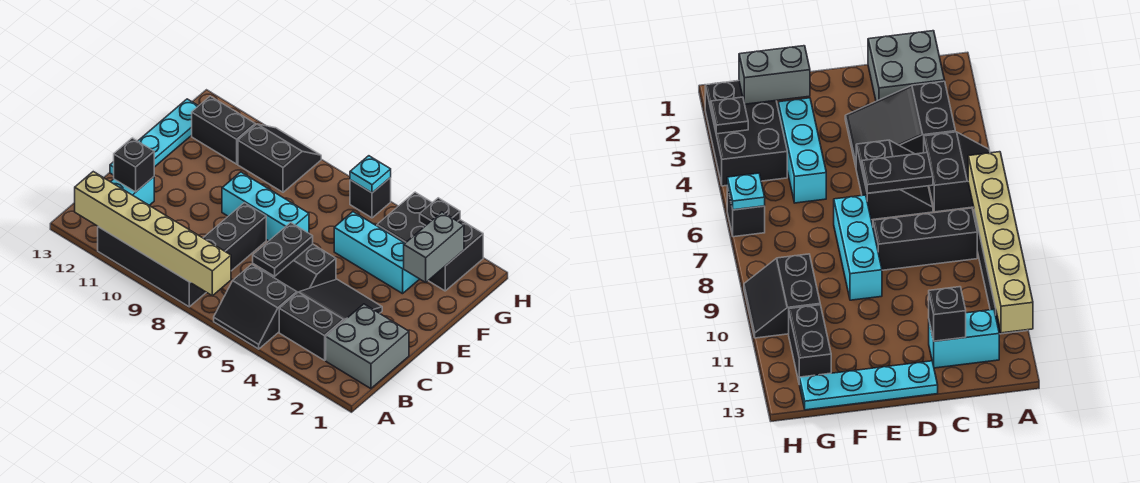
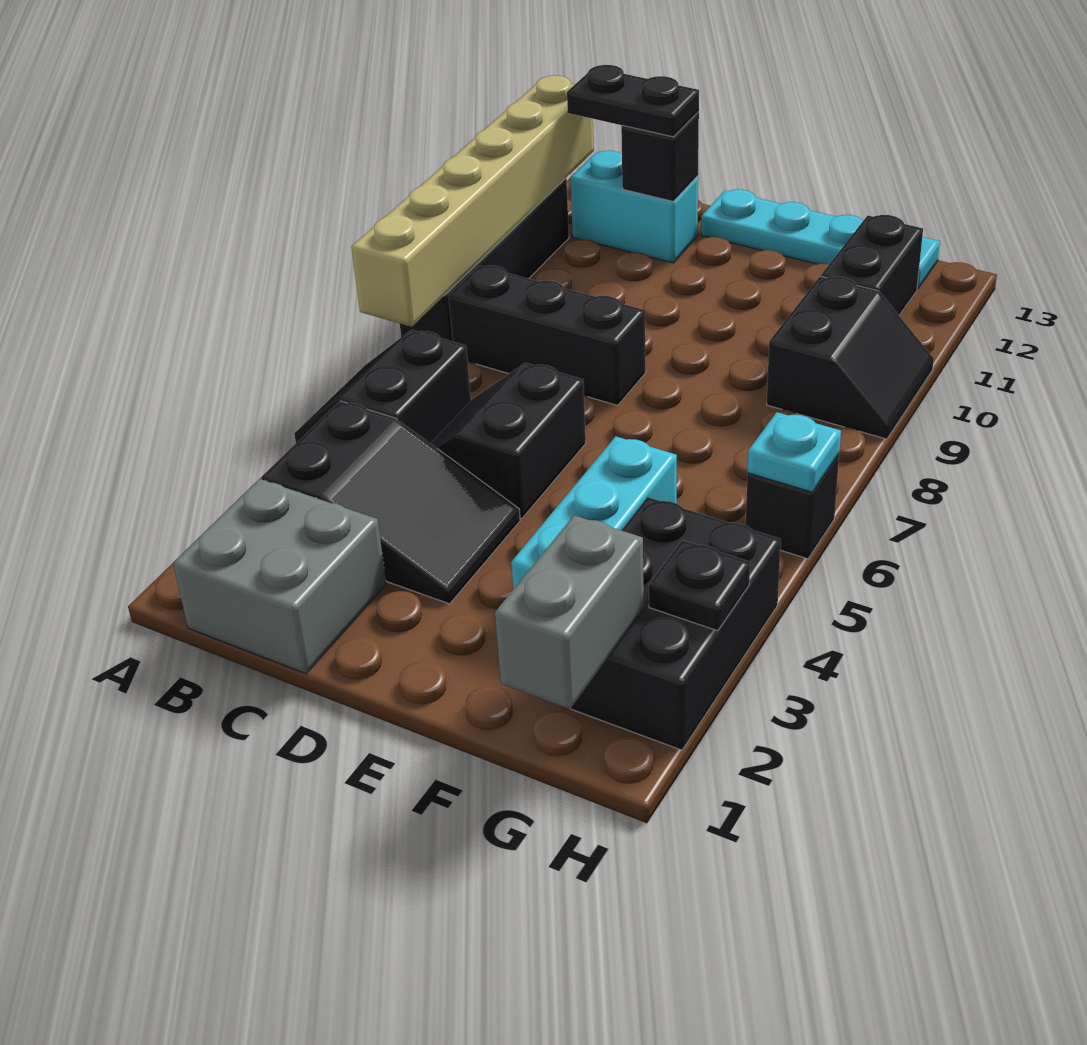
black plate C6:D6 level 2 -> black plate B12:C12 level 3
cyan brick E7:E9 level 1 -> none
grey brick F2:G2 level 2 -> grey brick G1:G2 level 2

